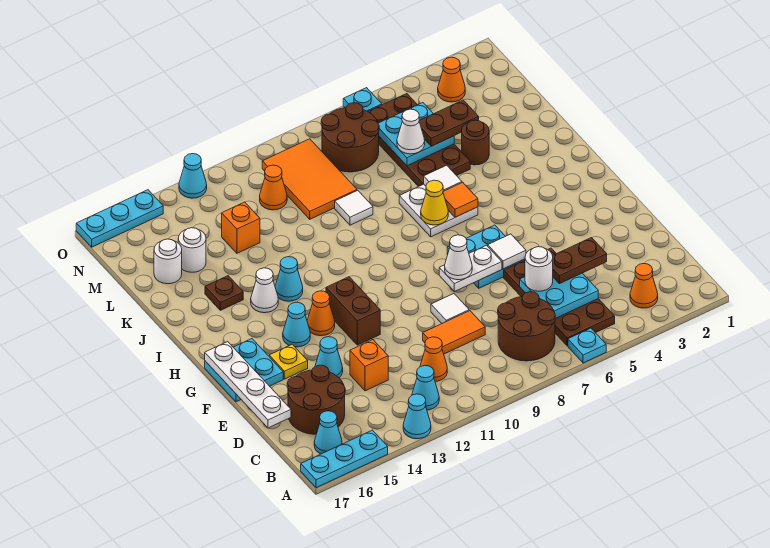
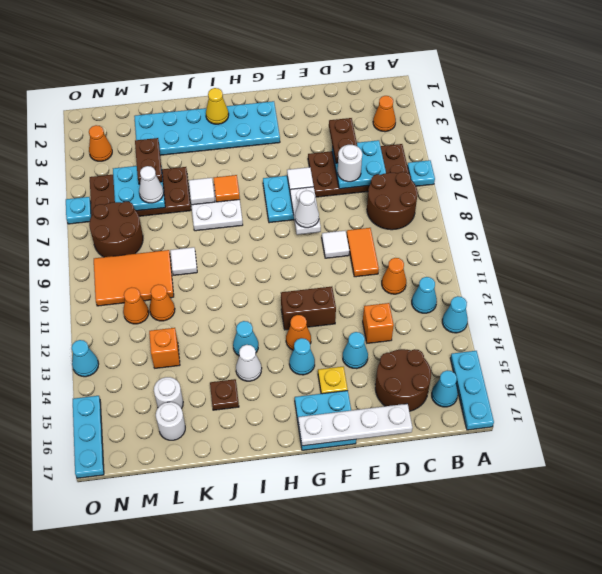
none -> cyan plate G2:L3 level 1
yellow cone I7 level 2 -> yellow cone I2 level 2
brown round brick K4 level 1 -> none
none -> orange cone L11 level 1

